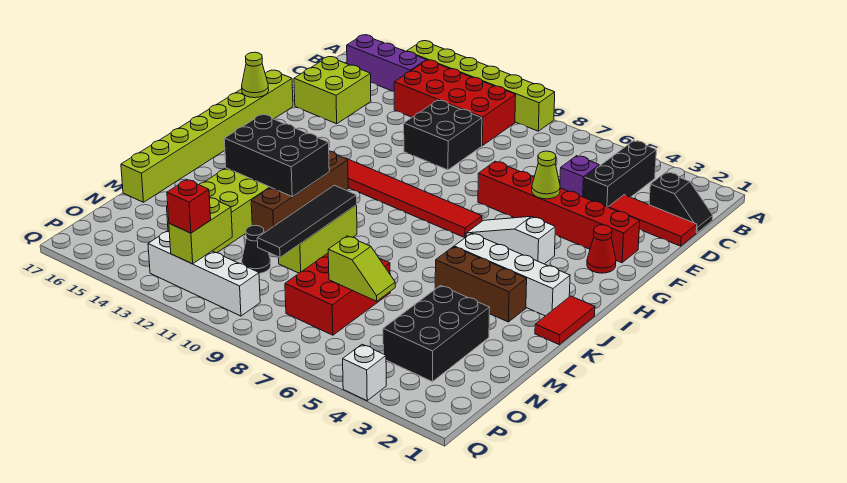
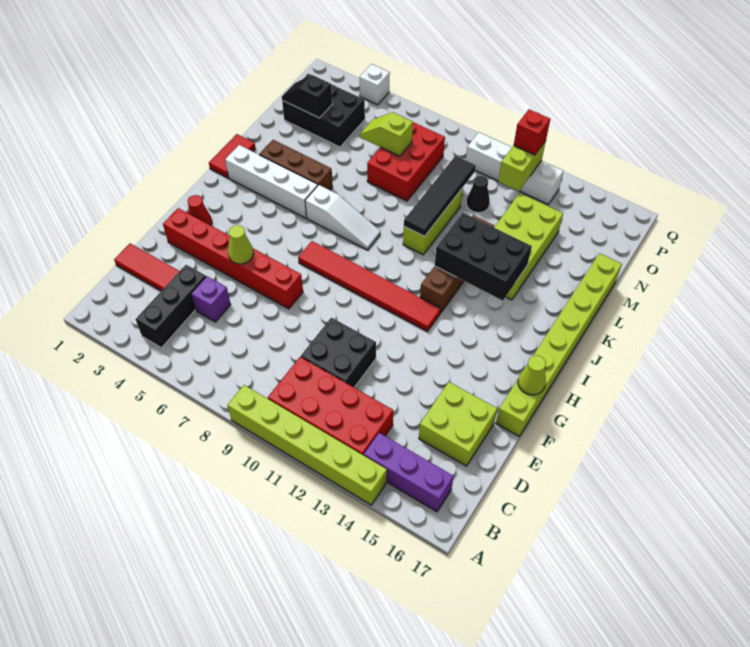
black slope C1:C2 level 1 top 2 -> black slope N2:N3 level 2 top 3
white slope H4:H6 level 1 top 4 -> white slope J6:J8 level 1 top 6
black brick M3:O4 level 1 -> black brick N2:O4 level 1

